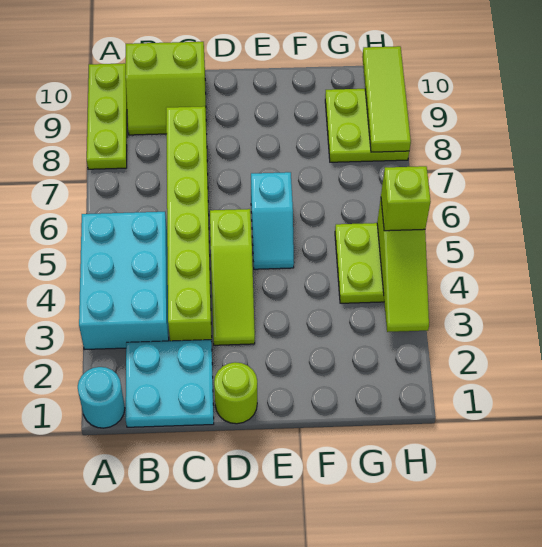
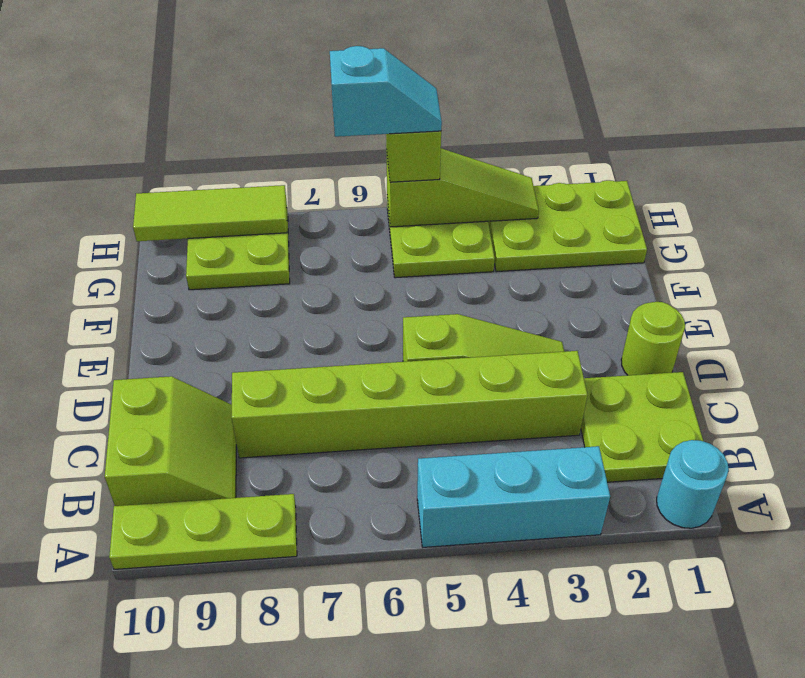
cyan brick A3:B5 level 1 -> cyan brick A3:A5 level 1
cyan plate B1:C2 level 1 -> lime plate B1:C2 level 1
cyan slope E5:E6 level 1 top 6 -> cyan slope H5:H6 level 4 top 6
none -> lime plate G1:H3 level 1

